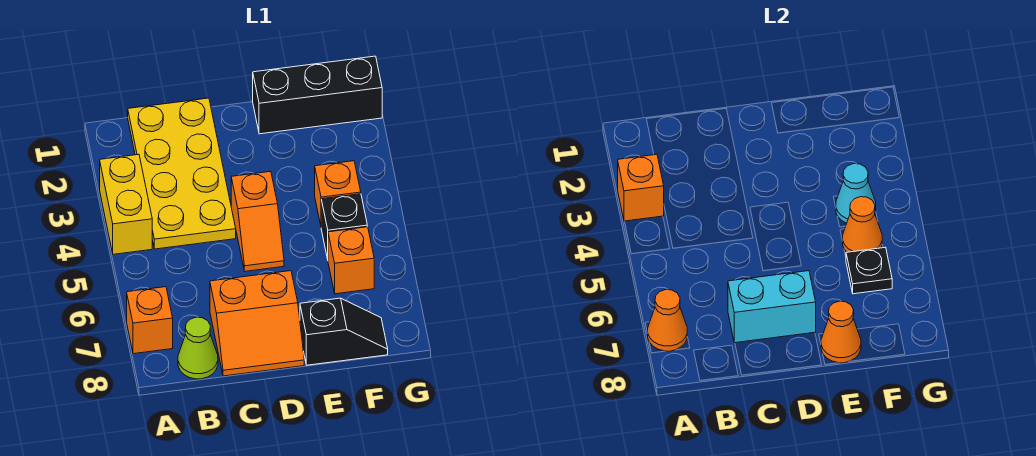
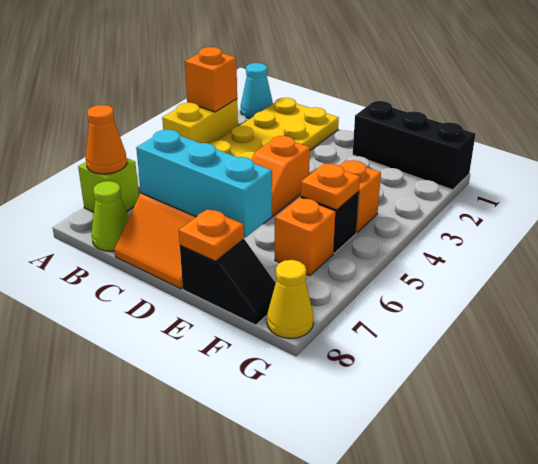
orange brick A7 level 1 -> lime brick A7 level 1
cyan brick C7:D7 level 2 -> cyan brick C7:E7 level 2
orange cone E8 level 2 -> orange plate E8 level 2
cyan cone F4 level 2 -> cyan cone A1 level 1
orange cone F5 level 2 -> orange plate F5 level 2
black plate F6 level 2 -> none
none -> yellow cone G8 level 1

